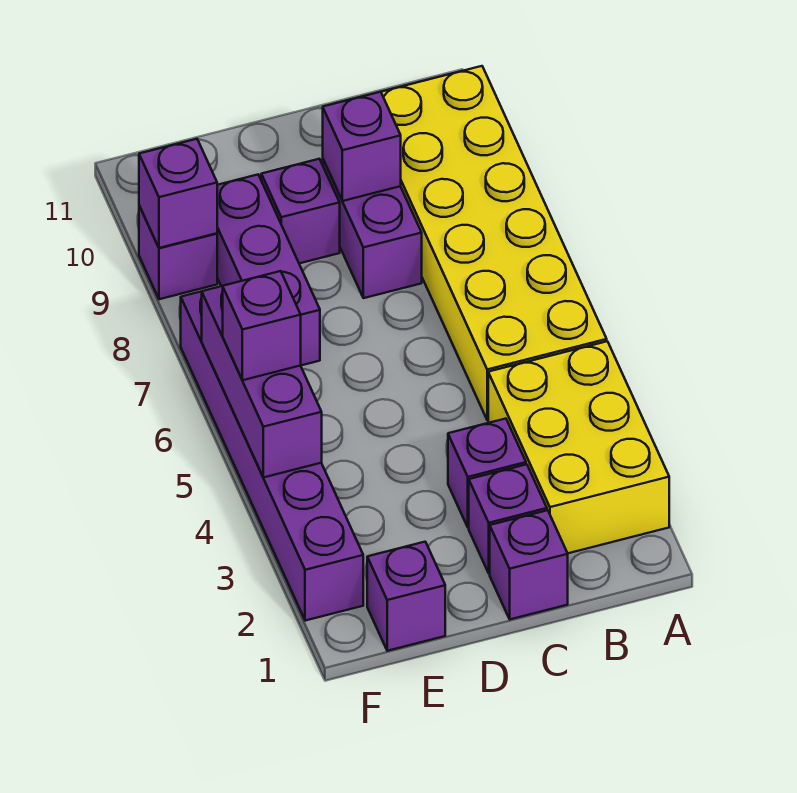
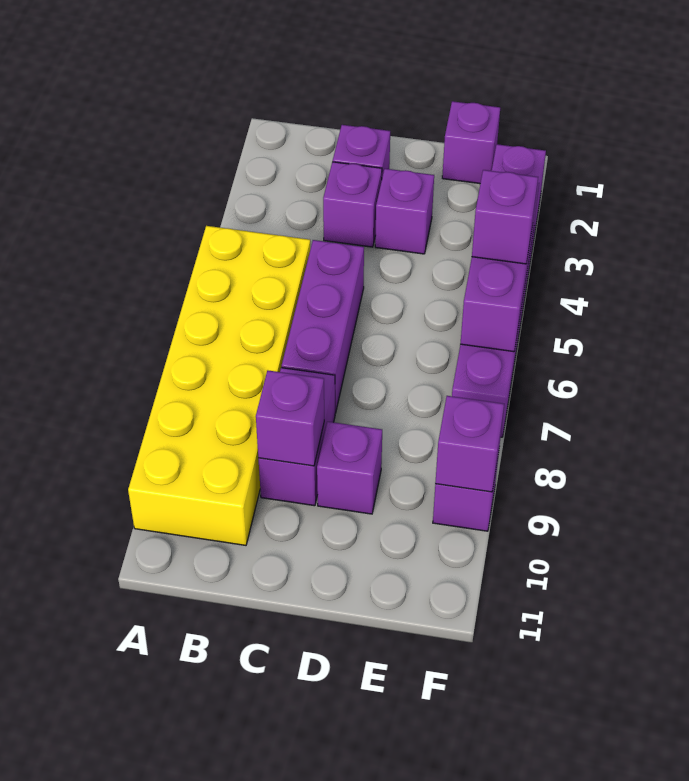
yellow brick A2:B4 level 1 -> none
purple brick C1 level 1 -> purple brick D3 level 1
purple brick E7:E9 level 1 -> purple brick C5:C7 level 1

